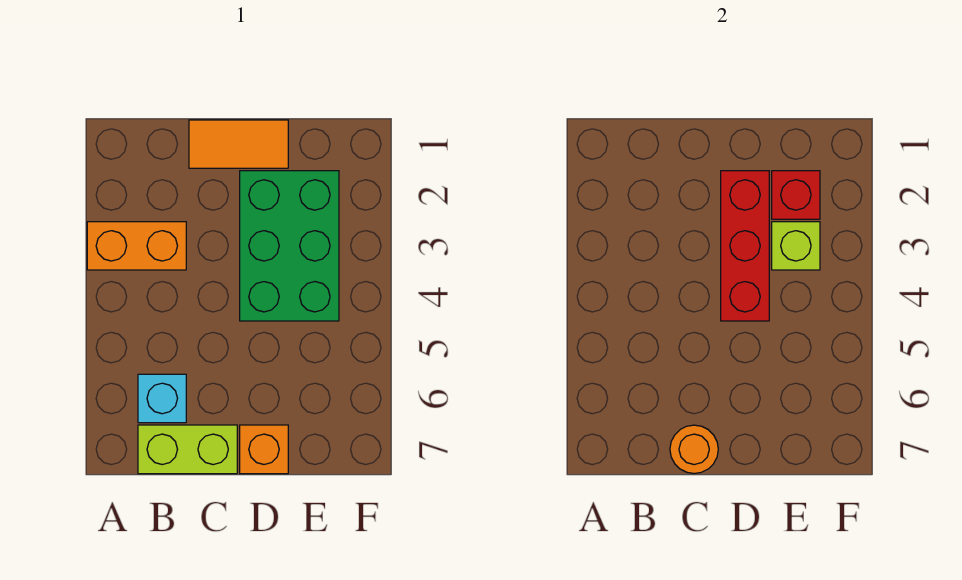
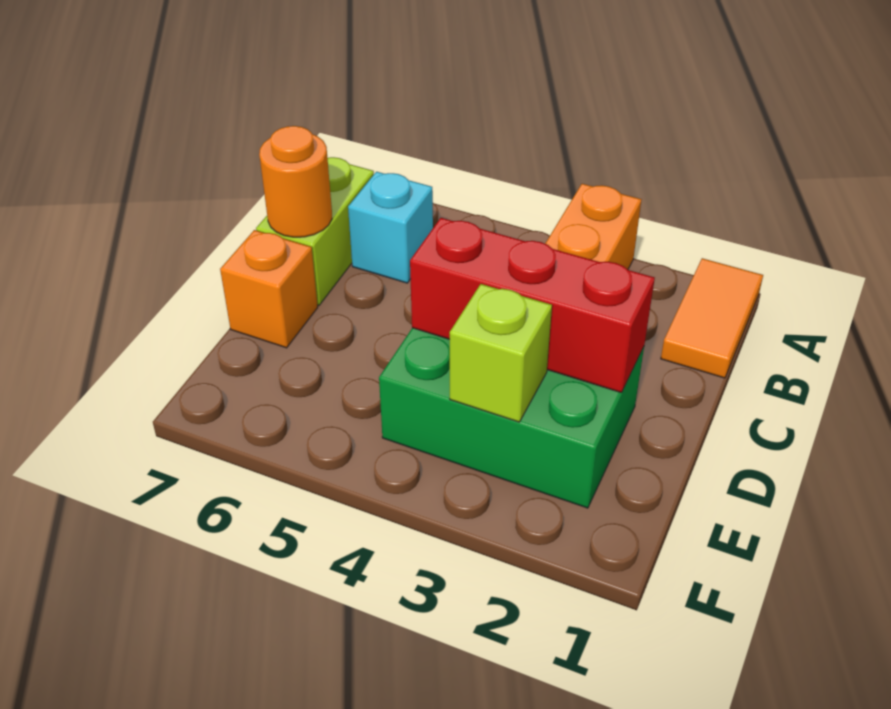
orange tile C1:D1 level 1 -> orange tile A1:B1 level 1
red brick E2 level 2 -> none

